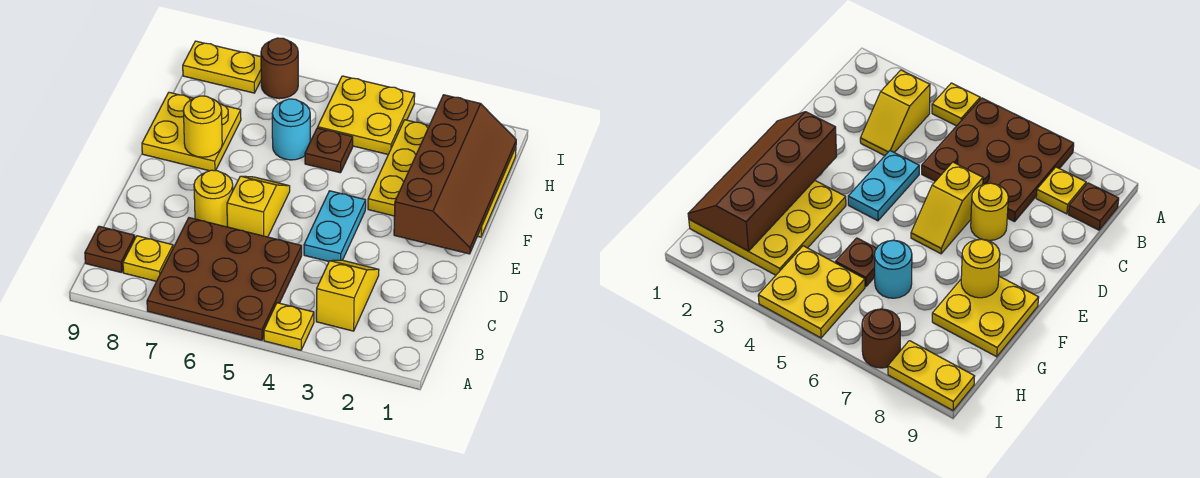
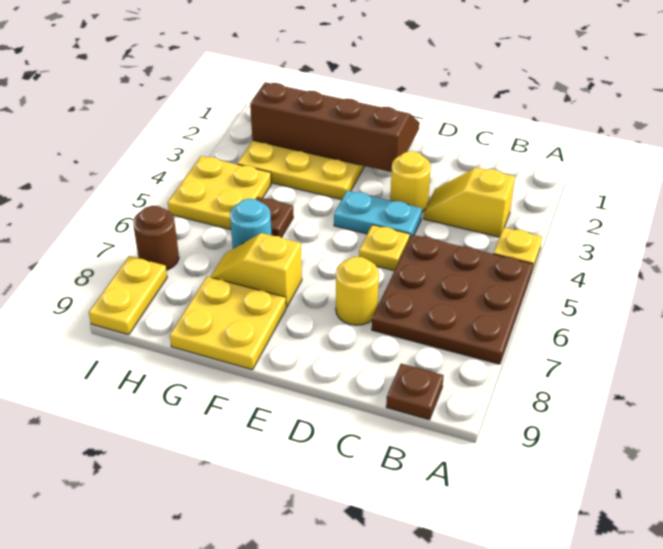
yellow plate B8 level 1 -> yellow plate D5 level 1
yellow slope D6:E6 level 1 top D -> yellow slope F7:G7 level 1 top F
yellow round brick F8 level 2 -> yellow round brick D3 level 1

